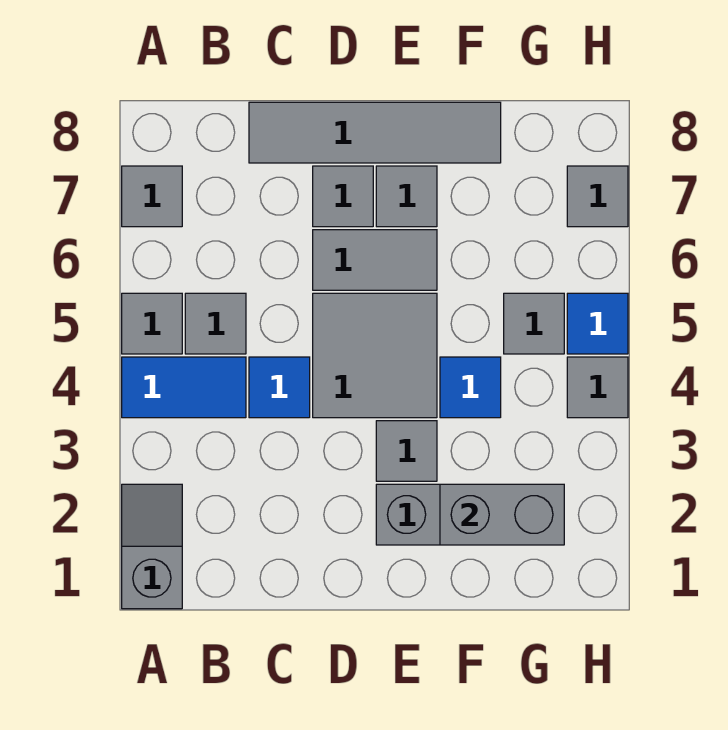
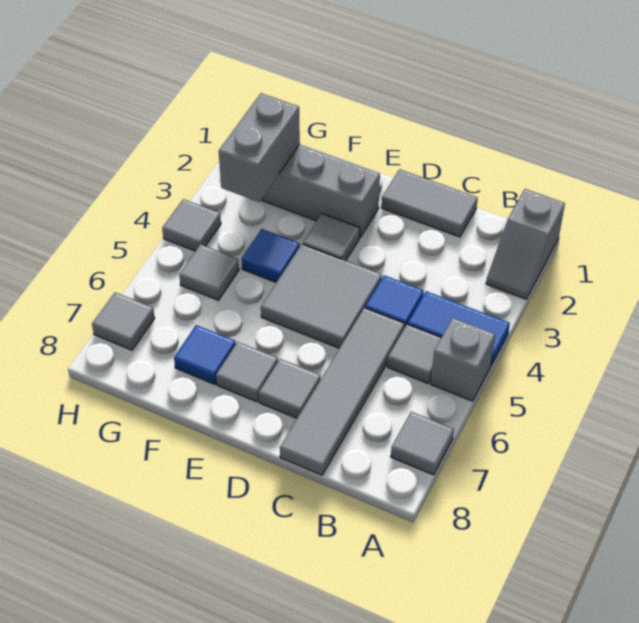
grey tile A5 level 1 -> grey brick A5 level 1
grey tile C8:F8 level 1 -> grey tile C5:C8 level 1
grey tile D6:E6 level 1 -> grey tile C1:D1 level 1
grey brick F2:G2 level 2 -> grey brick G2:G3 level 2
blue tile H5 level 1 -> blue tile F7 level 1

